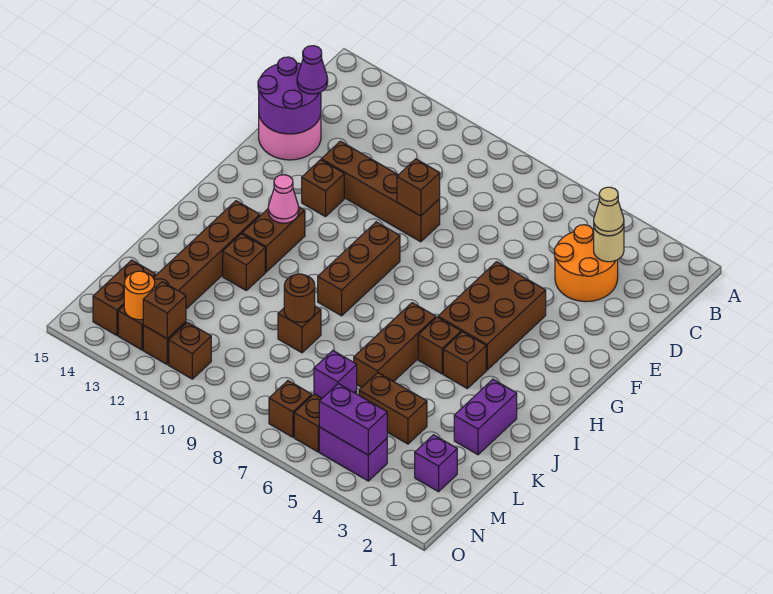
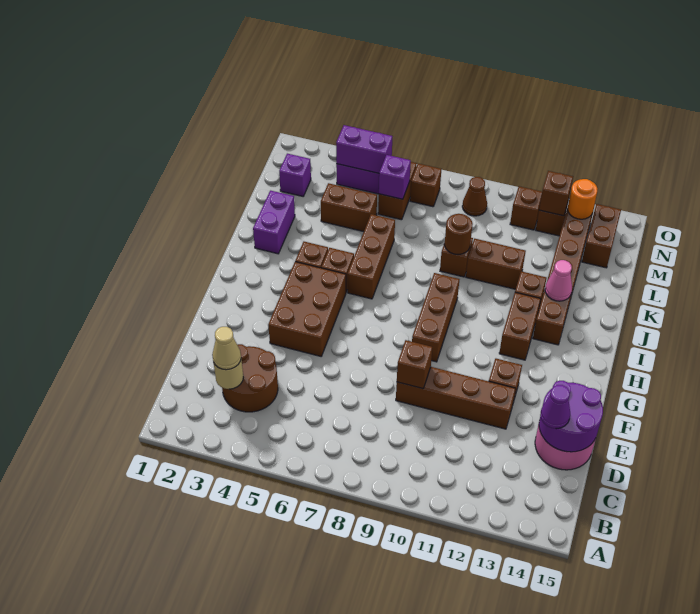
orange round brick C3:D4 level 1 -> brown round brick C3:D4 level 1
pink cone H12 level 2 -> pink cone J13 level 2
none -> brown brick K10:K11 level 1
none -> brown cone N9 level 1

